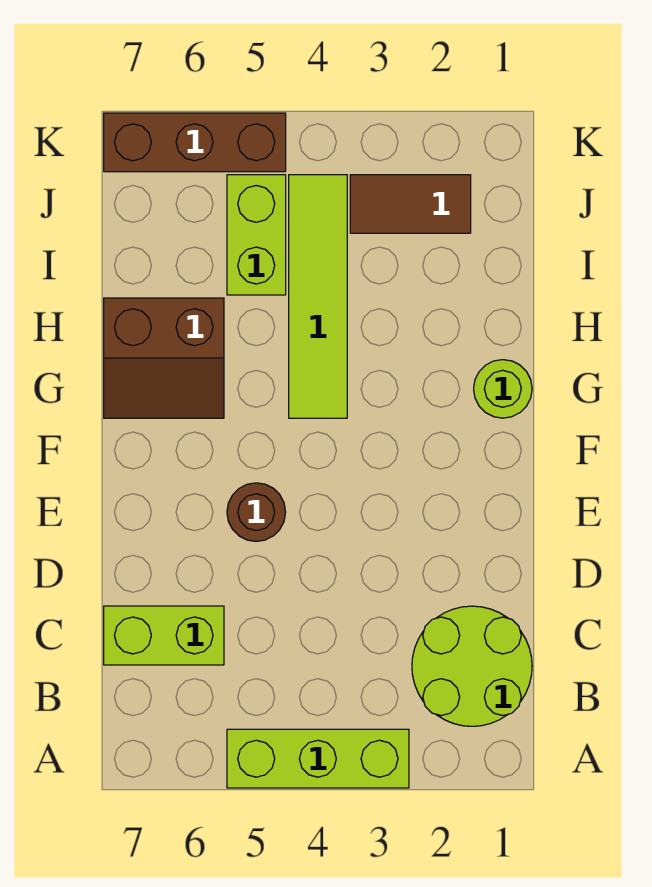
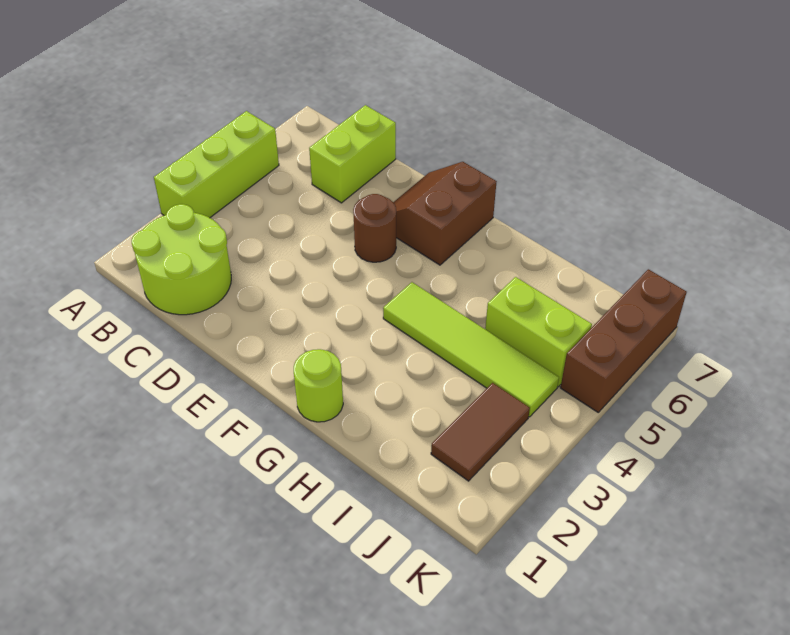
brown slope G6:H7 level 1 top H -> brown slope E6:F7 level 1 top F

